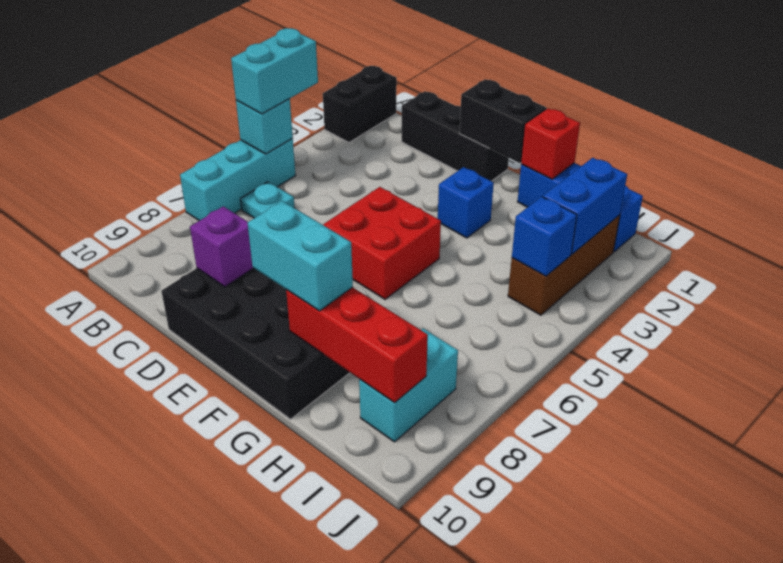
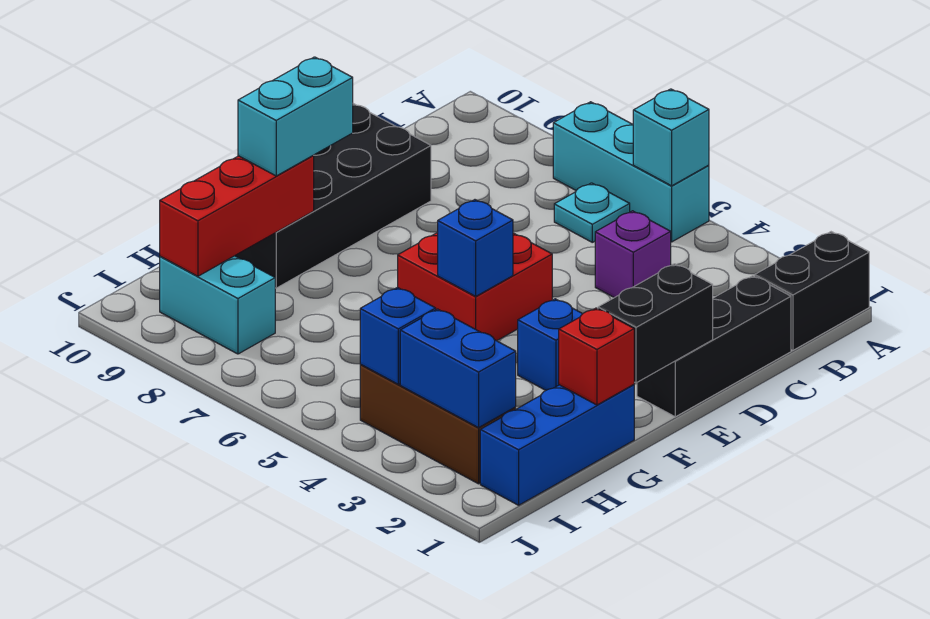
black brick A1:A2 level 1 -> black brick A1:B1 level 1
cyan brick A4:A5 level 3 -> none
purple brick D9 level 2 -> purple brick C4 level 1
none -> blue brick F5 level 2

